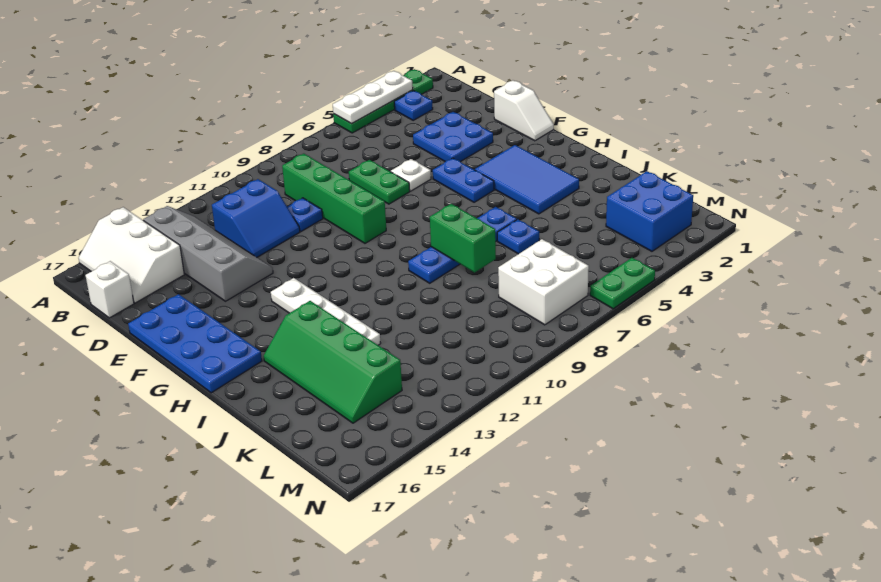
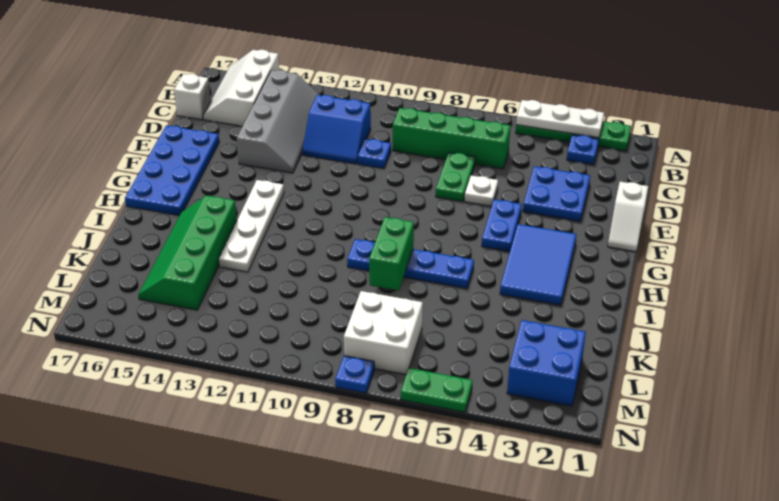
green brick C9:F9 level 1 -> green brick C6:C9 level 1
blue plate J6 level 1 -> blue plate N8 level 1

